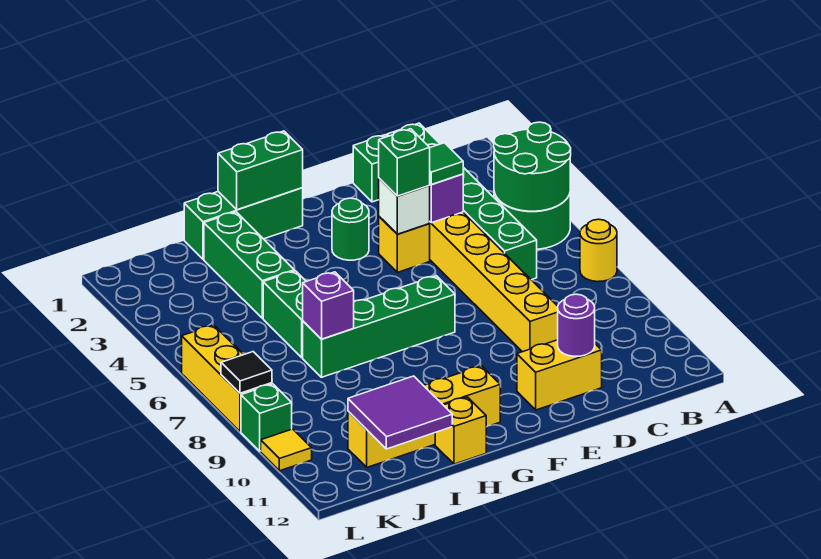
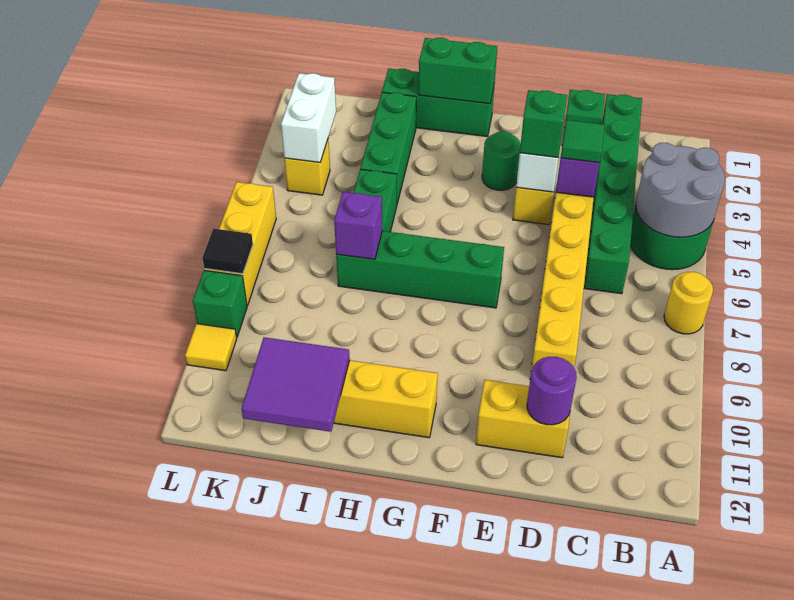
green round brick A4:B5 level 2 -> grey round brick A4:B5 level 2
yellow brick H12 level 1 -> yellow brick K4 level 1
none -> white brick K3:K4 level 2

